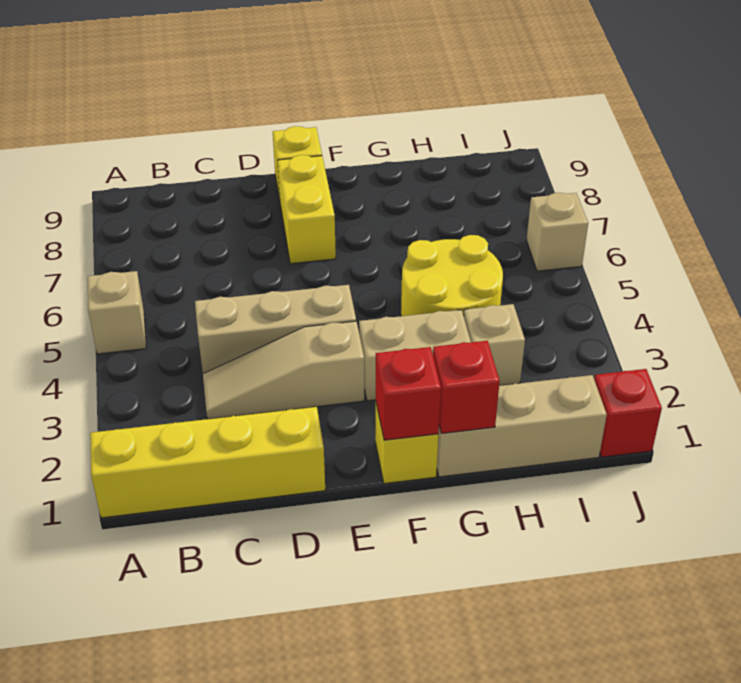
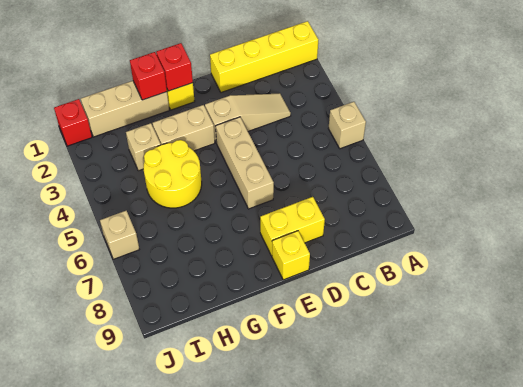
tan brick C4:E4 level 1 -> tan brick E4:E6 level 1
yellow brick E7:E8 level 1 -> yellow brick D8:E8 level 1

